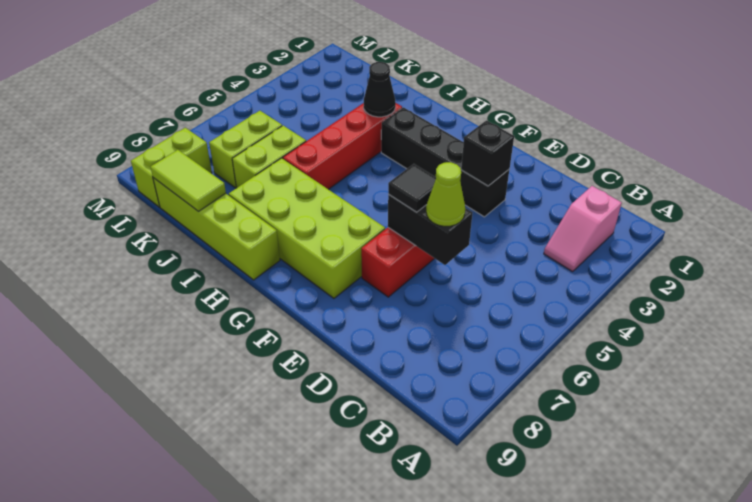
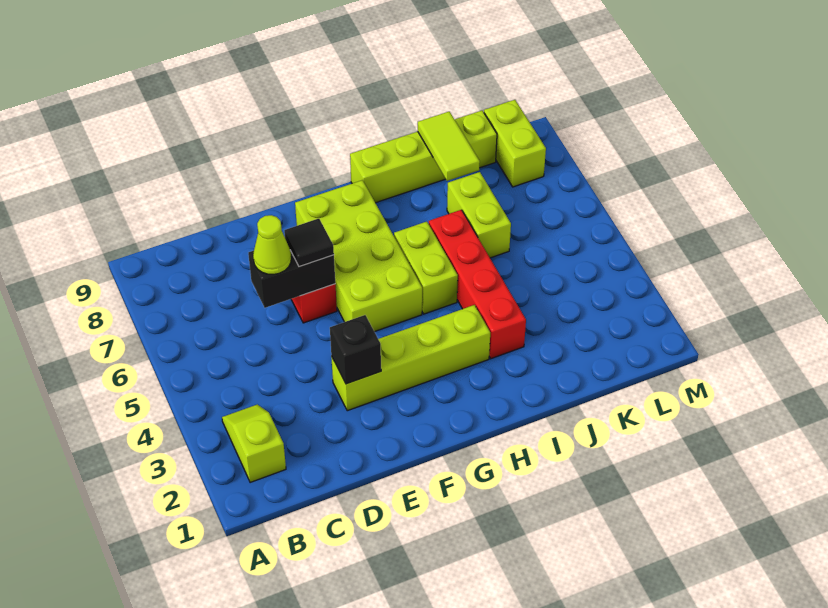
pink slope B2:B3 level 1 top 2 -> lime slope B2:B3 level 1 top 2
black brick E3:H3 level 1 -> lime brick E3:H3 level 1
lime brick F7:I8 level 1 -> lime brick F5:G8 level 1
black cone I3 level 2 -> none
lime tile J9:K9 level 2 -> lime tile J8:J9 level 2
lime brick K6:K7 level 1 -> lime brick H5:H6 level 1

